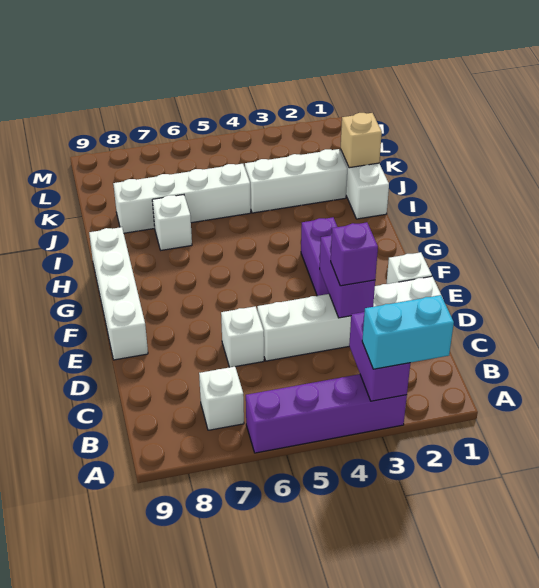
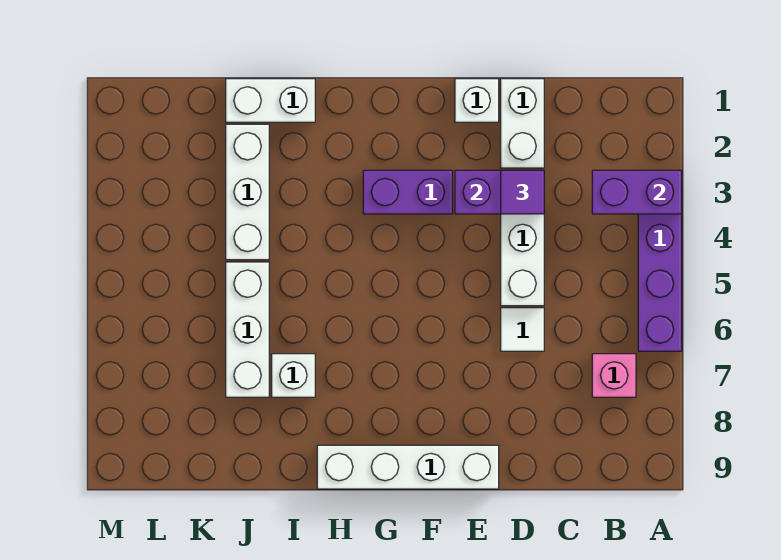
cyan brick A2:A3 level 3 -> none
white brick B7 level 1 -> pink brick B7 level 1
purple brick D3 level 3 -> purple tile D3 level 3
white brick D6 level 1 -> white tile D6 level 1
tan brick J1 level 2 -> none
white brick J5:J8 level 1 -> white brick J5:J7 level 1

